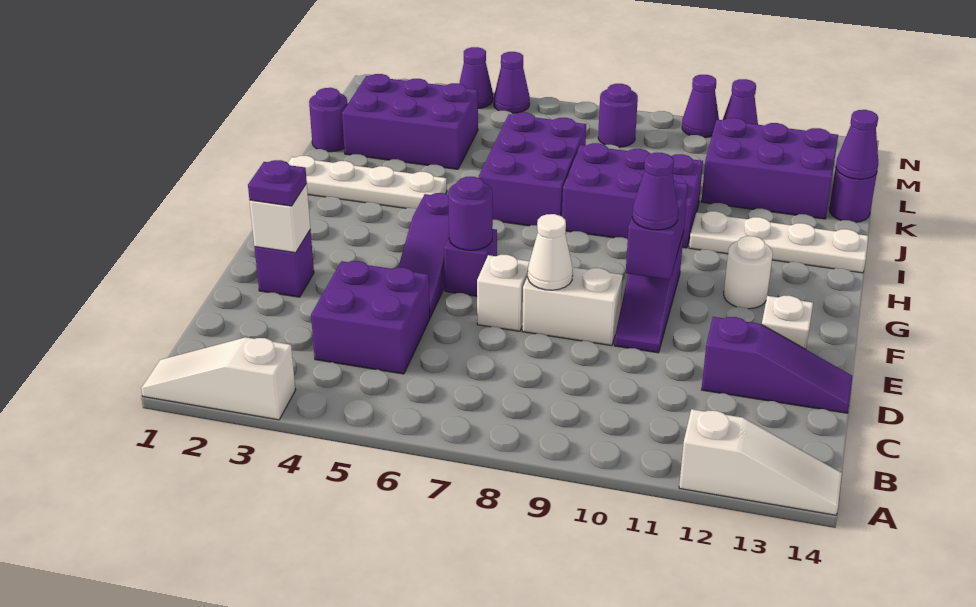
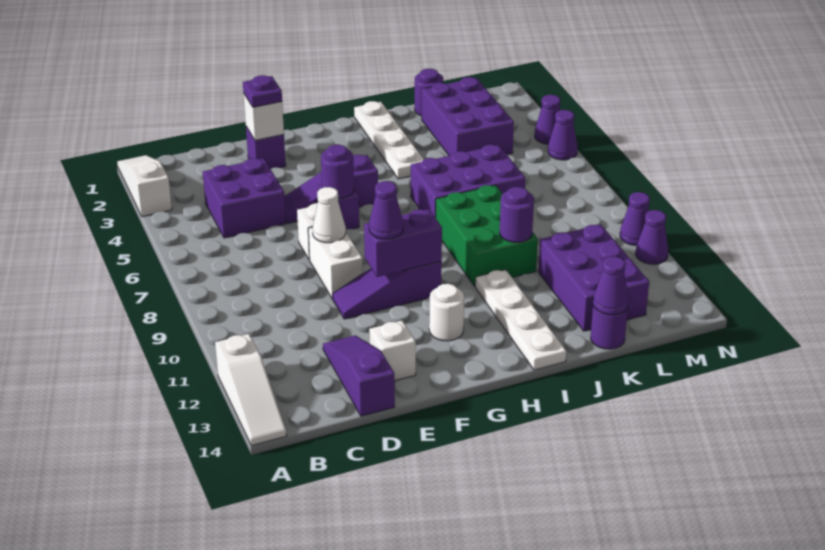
purple slope D12:D14 level 1 top 12 -> purple slope D12:D14 level 1 top 14
purple brick I8:J10 level 1 -> green brick I8:J10 level 1
purple round brick M8 level 1 -> purple round brick J10 level 2

